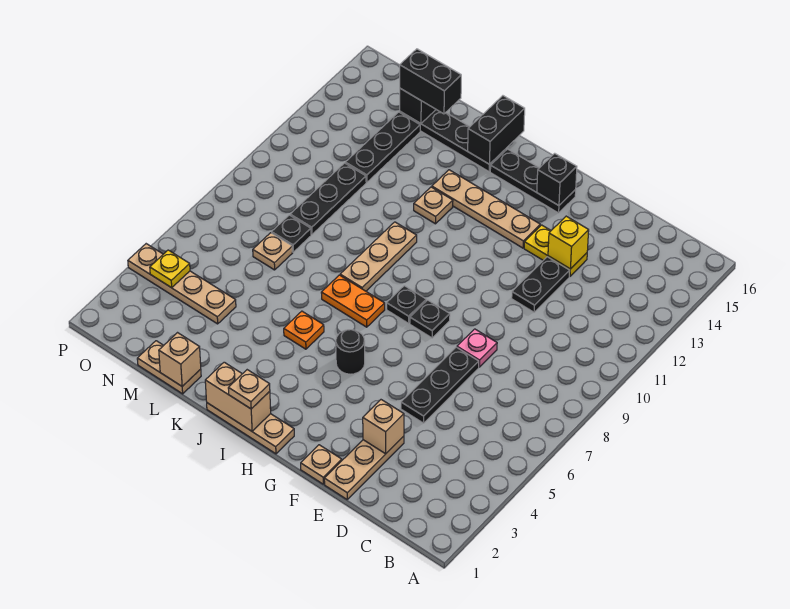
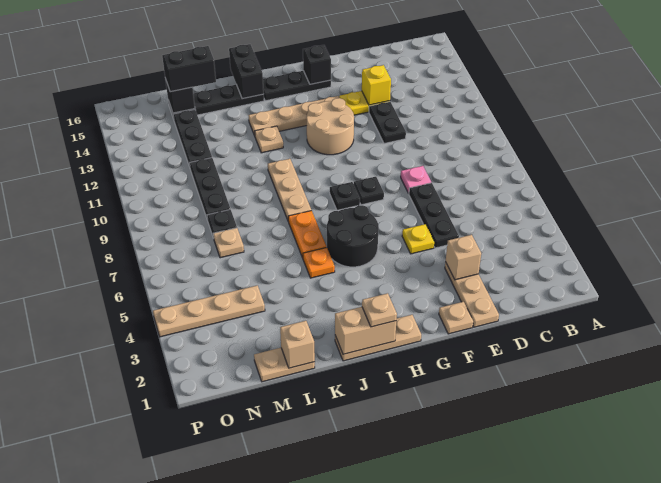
none -> tan round brick G11:H12 level 1
black round brick H5 level 1 -> black round brick H5:I6 level 1
orange plate I7:J7 level 1 -> orange plate J6:J7 level 1
yellow plate O4 level 2 -> yellow plate F5 level 1

